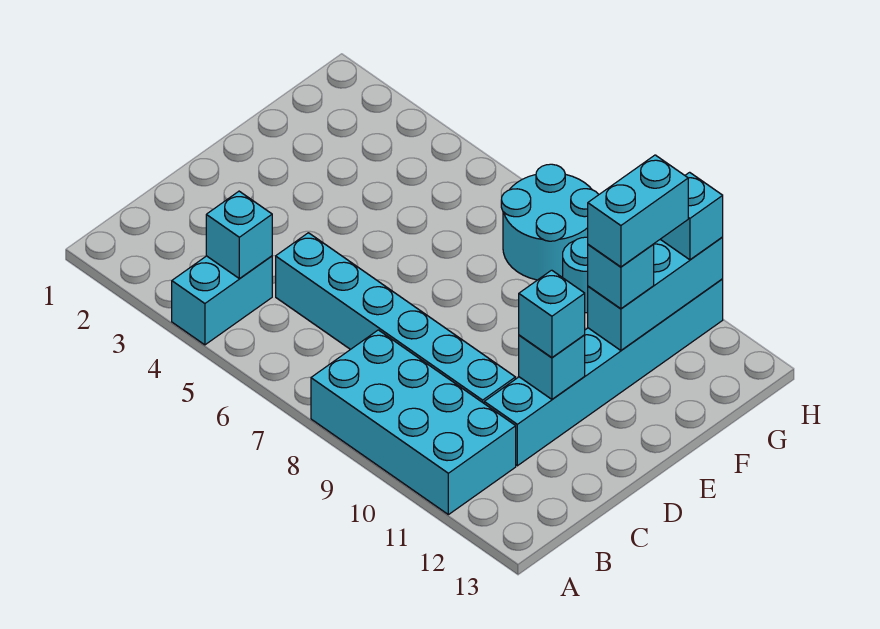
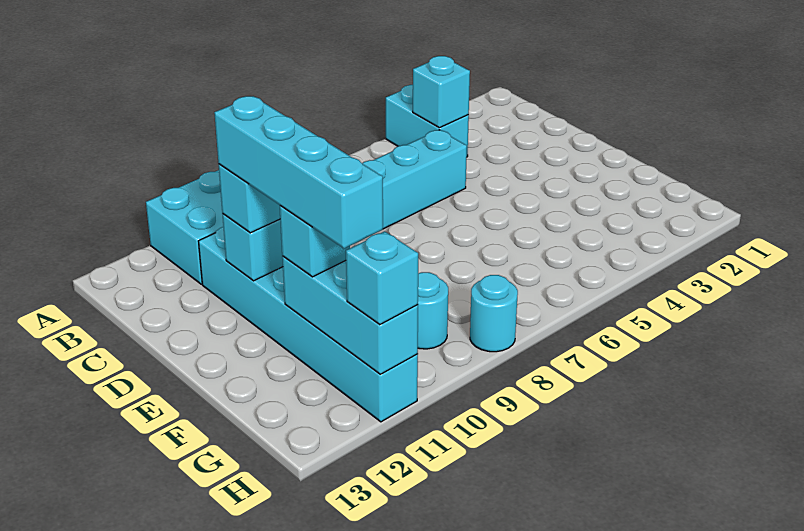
cyan brick F11:G11 level 4 -> cyan brick D11:G11 level 4
cyan round brick G7:H8 level 1 -> cyan round brick H8 level 1

